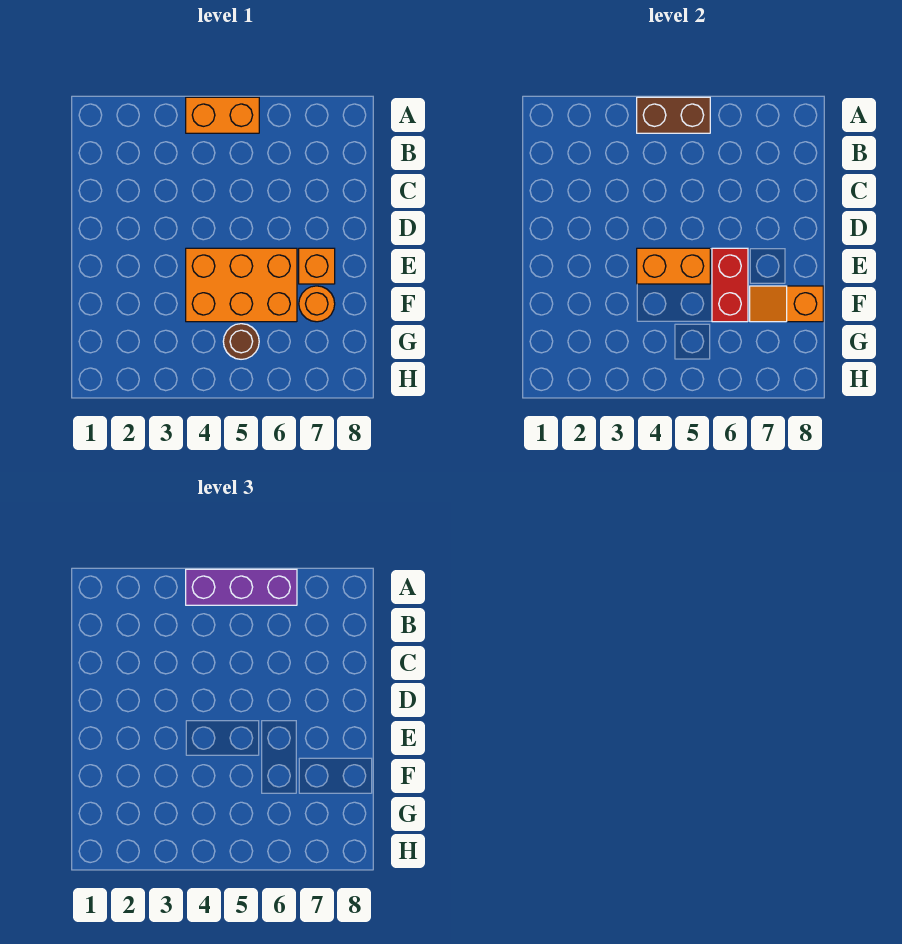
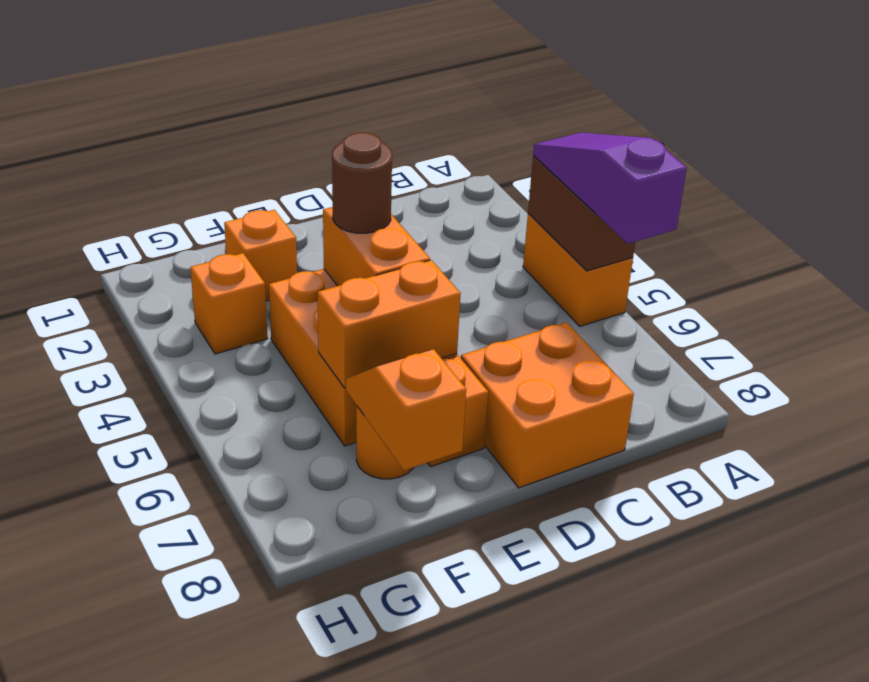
purple brick A4:A6 level 3 -> purple slope A4:A6 level 3 top 6
none -> orange brick C7:D8 level 1
red brick E6:F6 level 2 -> orange brick E6:F6 level 2
none -> orange brick F2 level 1
none -> orange brick G3 level 1
brown round brick G5 level 1 -> brown round brick E4 level 3

